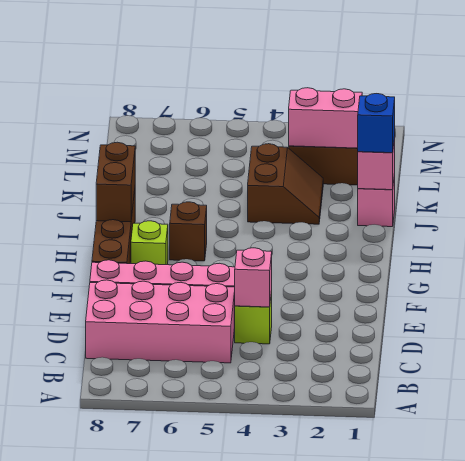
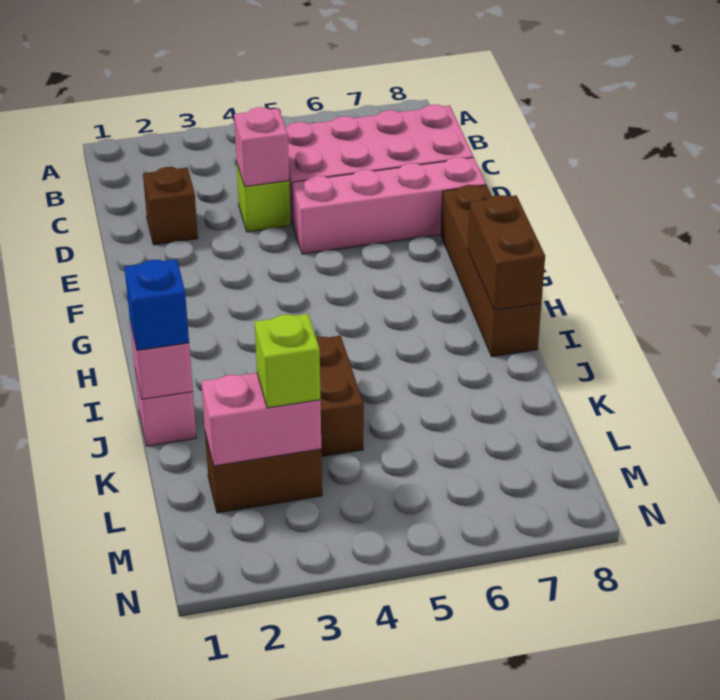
lime brick G7 level 1 -> lime brick L3 level 3
brown brick H6 level 1 -> brown brick D2 level 1

